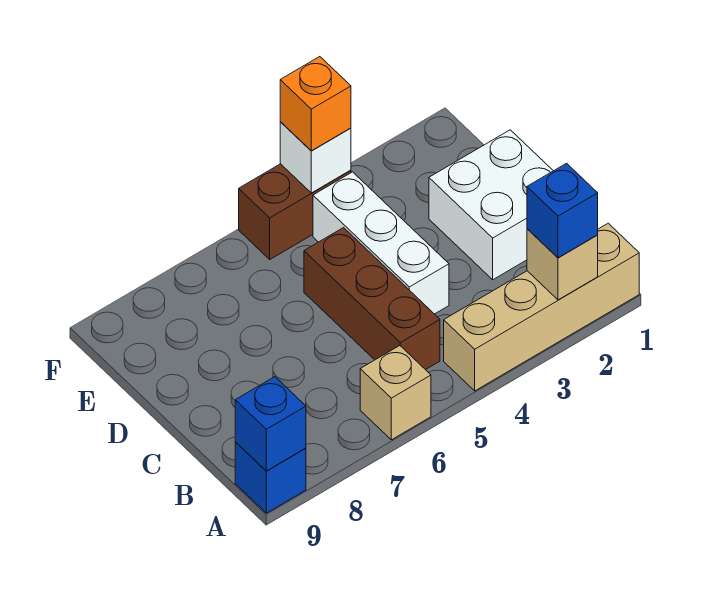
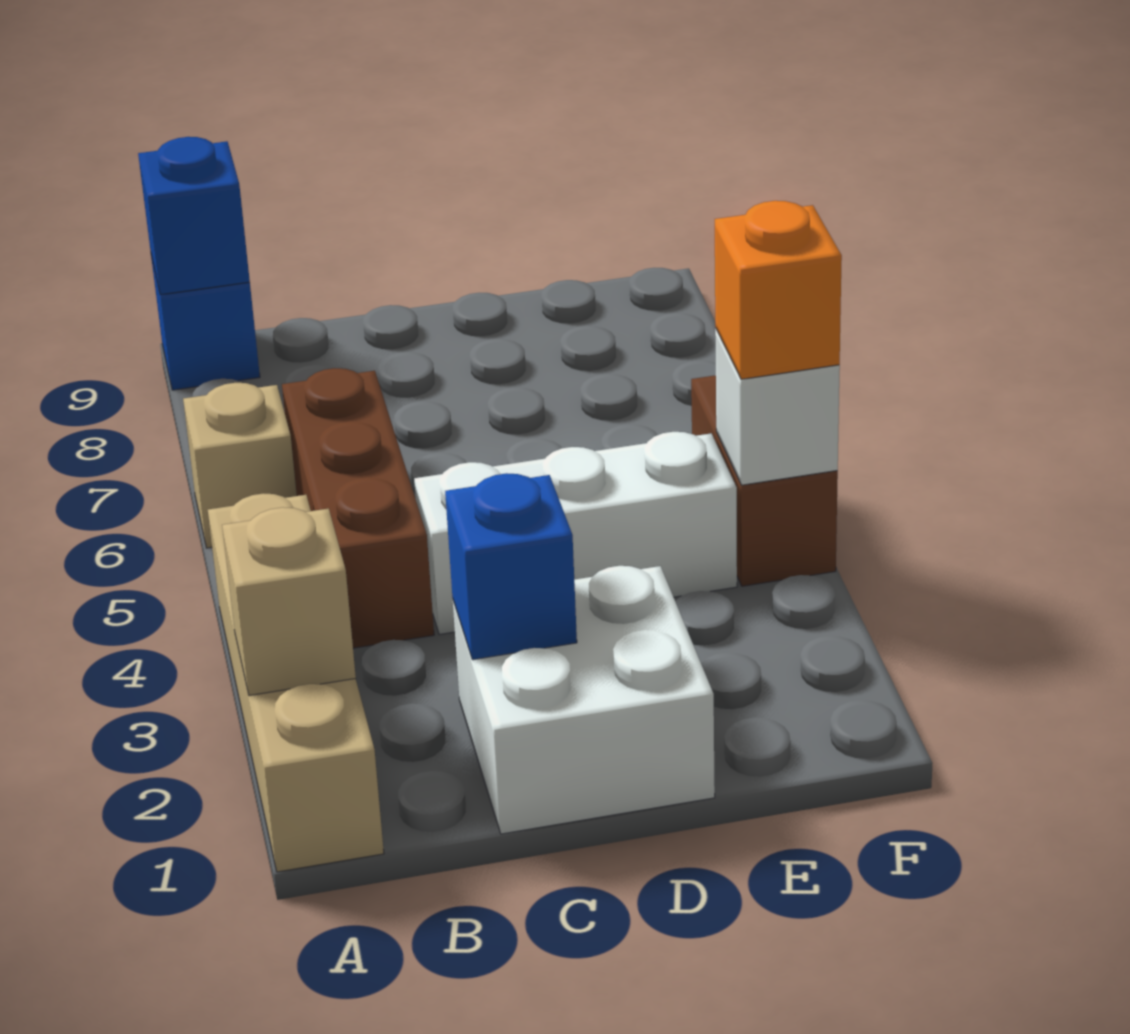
blue brick A2 level 3 -> blue brick C2 level 2
brown brick B5:D5 level 1 -> brown brick B4:B6 level 1

